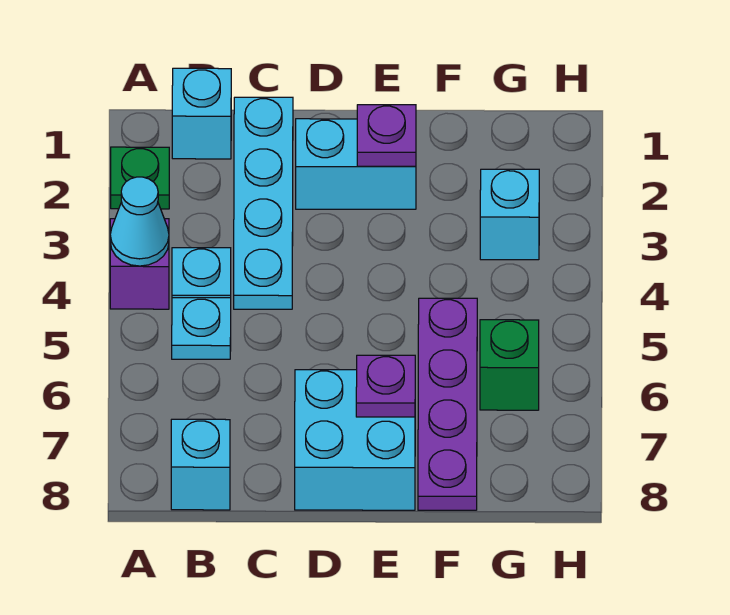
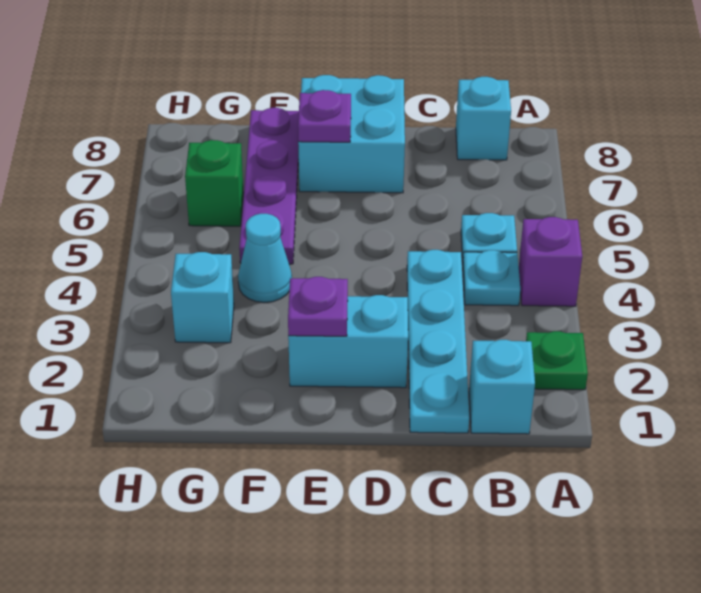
cyan cone A4 level 2 -> cyan cone F4 level 1

